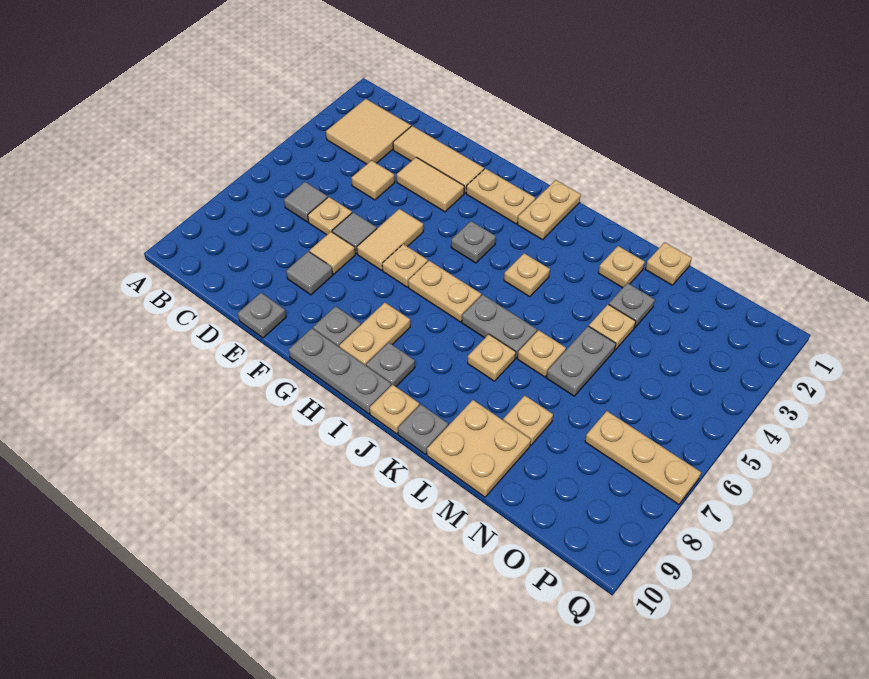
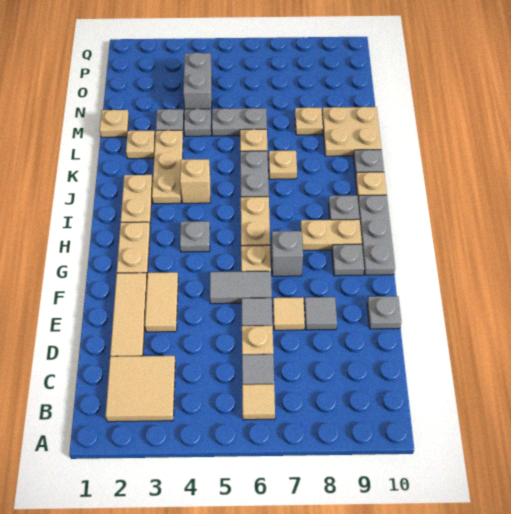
tan tile D4 level 1 -> tan tile B6 level 1
tan tile F5:F6 level 1 -> grey tile F5:F6 level 1
none -> grey brick G7 level 1
tan plate I1:I2 level 1 -> tan plate I2:J2 level 1
tan plate J4 level 1 -> tan brick J4 level 1
tan plate M4 level 1 -> grey plate M4 level 1
none -> grey brick N4:O4 level 1
tan plate O7:Q7 level 1 -> tan plate J3:L3 level 1

